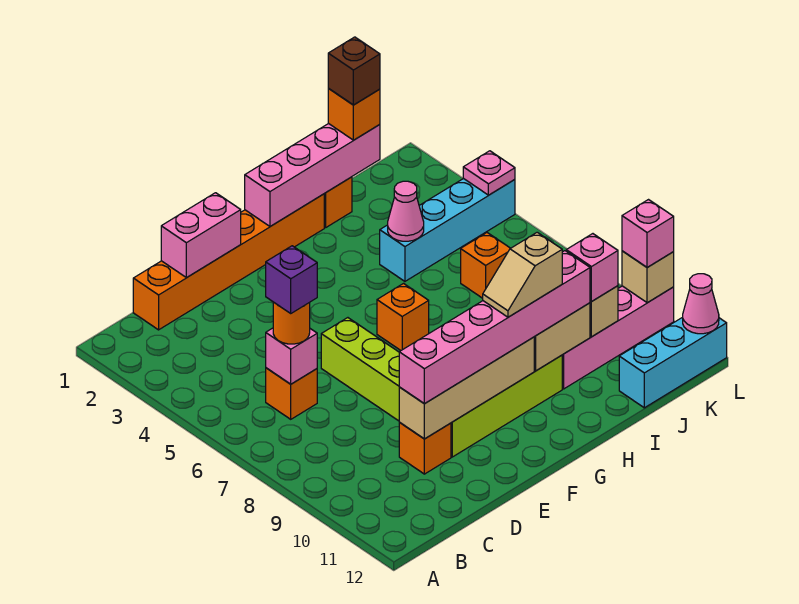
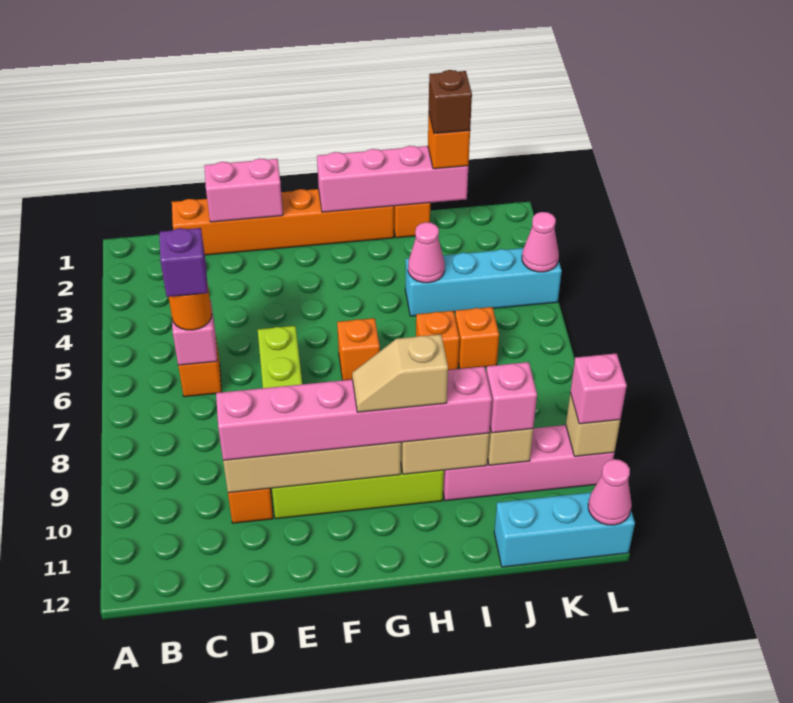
none -> orange brick I6 level 1
pink plate L4 level 2 -> pink cone L4 level 2

